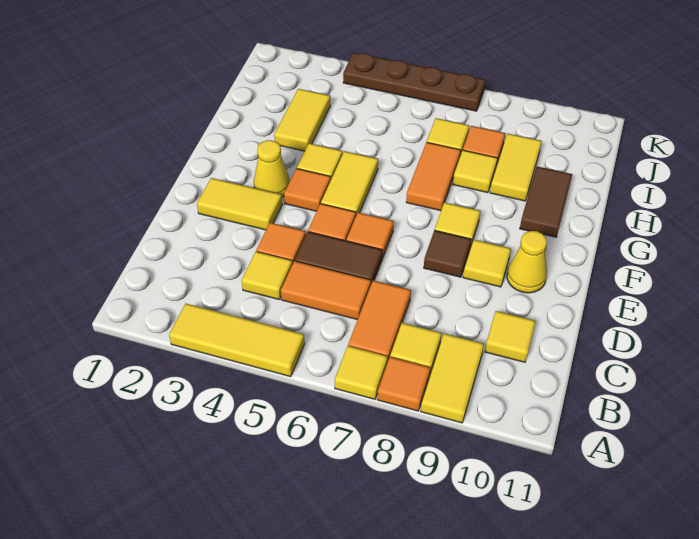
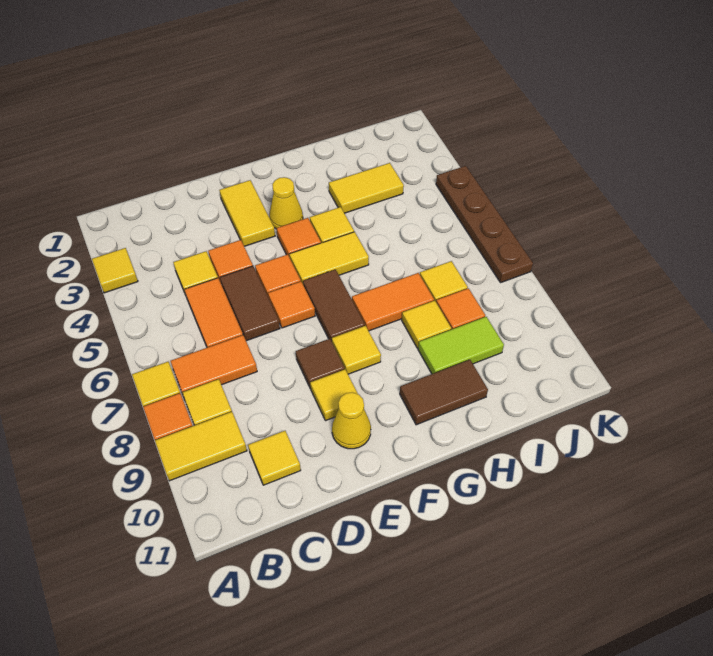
yellow tile A3:A5 level 1 -> yellow tile A3 level 1
none -> brown tile F6:F7 level 1
yellow tile H9:I9 level 1 -> lime tile H9:I9 level 1

